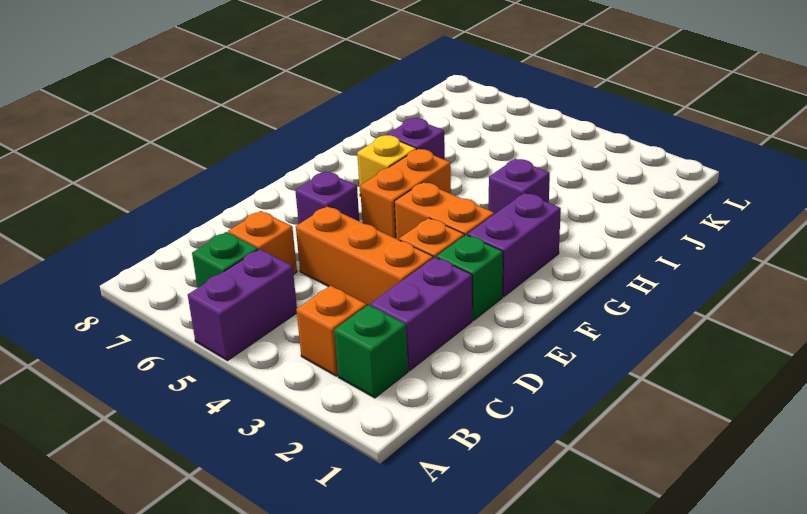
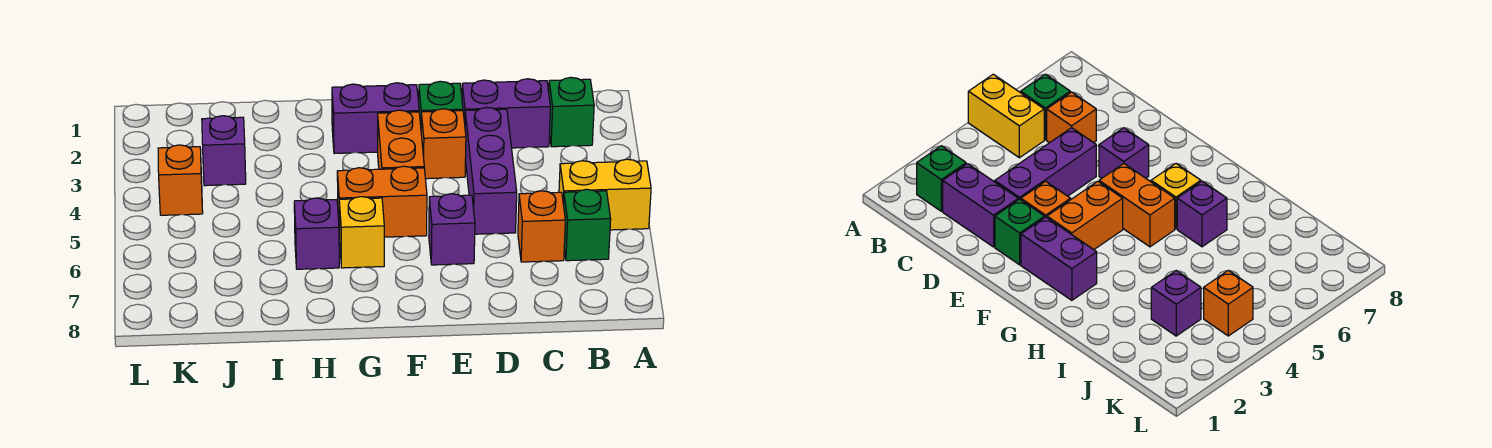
purple brick A5:B5 level 1 -> yellow brick A5:B5 level 1
orange brick B3 level 1 -> orange brick K4 level 1
orange brick D3:D5 level 1 -> purple brick D3:D5 level 1
purple brick H3 level 1 -> purple brick J3 level 1

